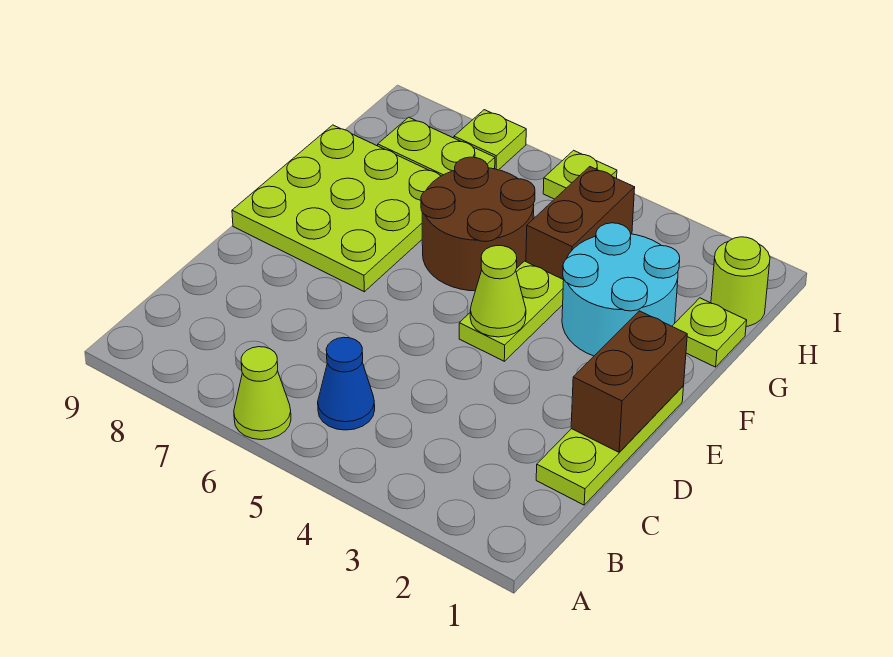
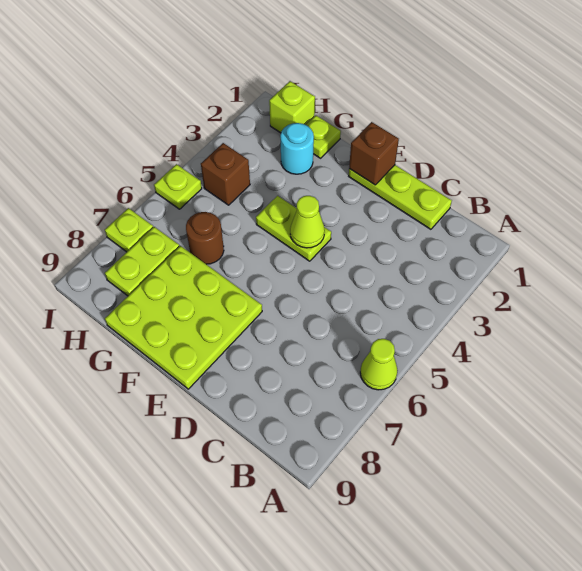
blue cone B5 level 1 -> none
brown brick D1:E1 level 2 -> brown brick E1 level 2
cyan round brick F2:G3 level 1 -> cyan round brick G2 level 1
brown round brick F5:G6 level 1 -> brown round brick G6 level 1
brown brick G4:H4 level 1 -> brown brick H4 level 1
lime round brick H1 level 1 -> lime brick H1 level 1

